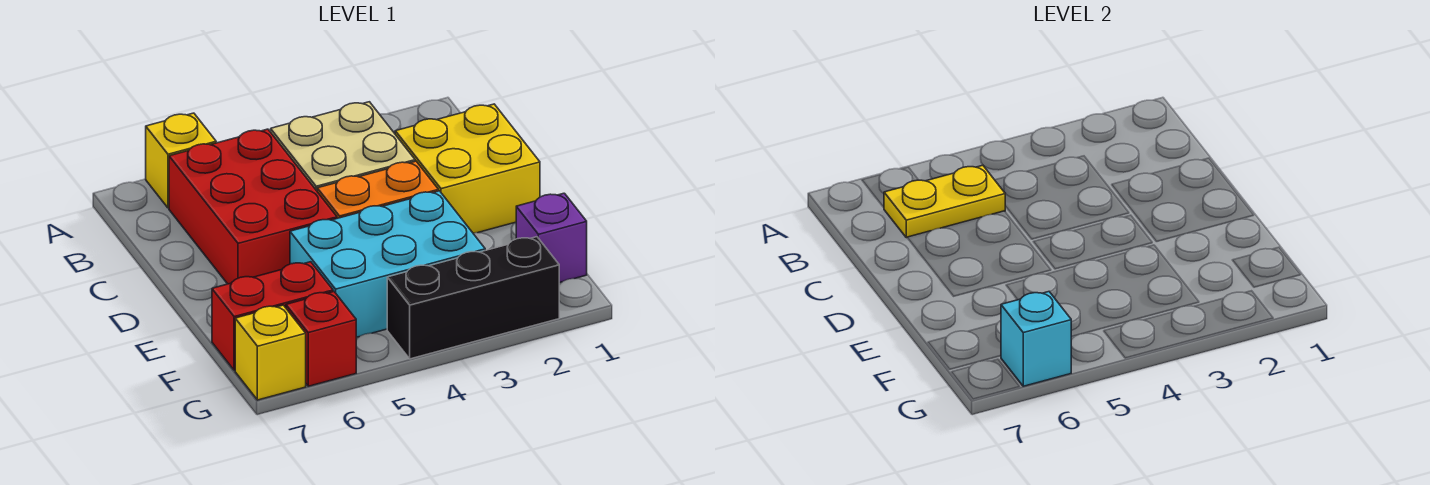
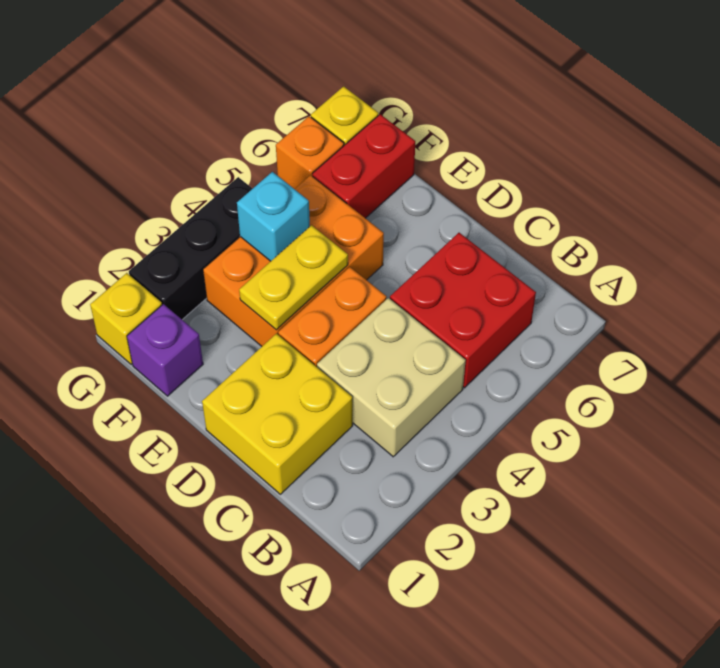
yellow brick A6 level 1 -> yellow brick G1 level 1
red brick B5:D6 level 1 -> red brick B5:C6 level 1
yellow plate B5:B6 level 2 -> yellow plate E3:E4 level 2
cyan brick E3:F5 level 1 -> orange brick E3:F5 level 1
red brick G6 level 1 -> orange brick G6 level 1
cyan brick G6 level 2 -> cyan brick F4 level 2

